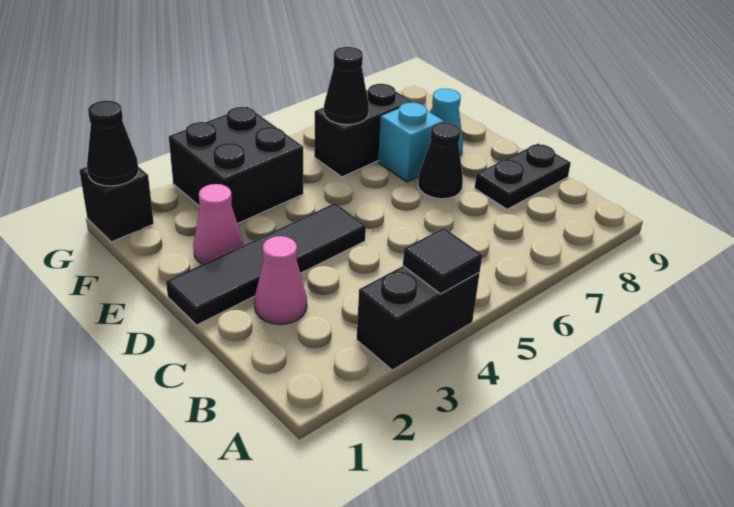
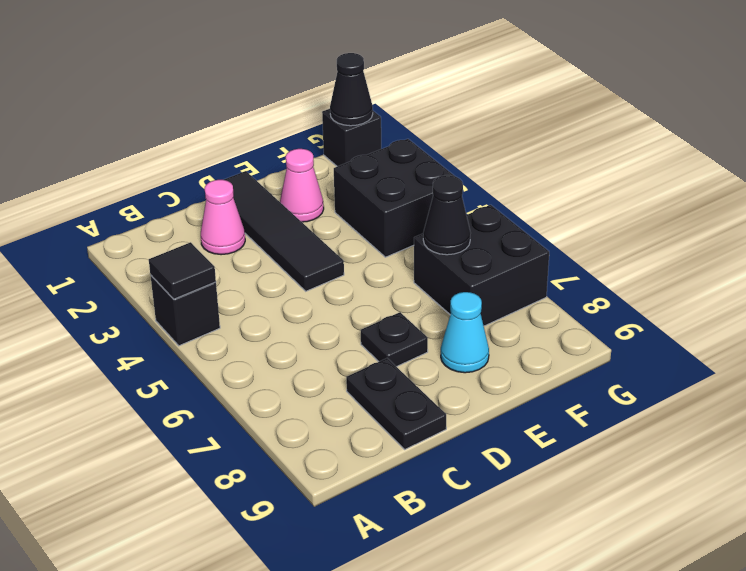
black brick A3:A4 level 1 -> black brick A4 level 1
black cone D7 level 1 -> black plate D7 level 1
cyan brick E7 level 1 -> none
black brick F6:F7 level 1 -> black brick F6:G7 level 1

